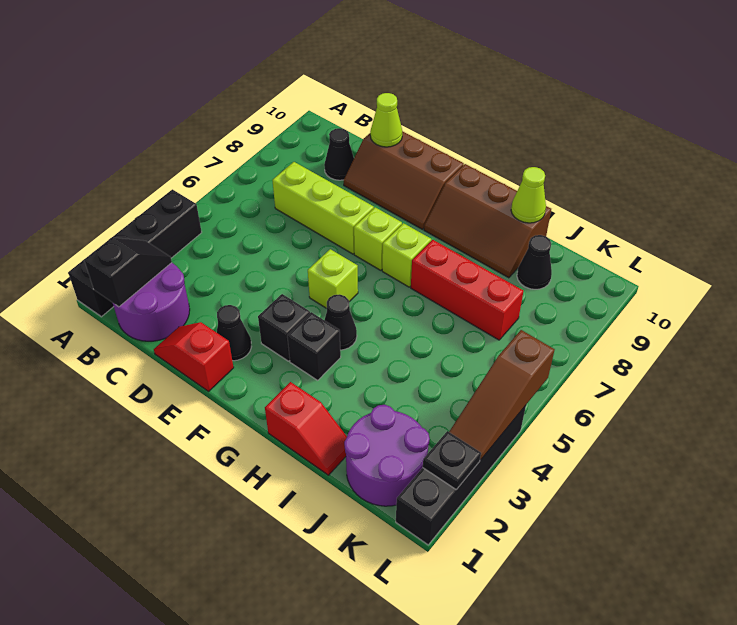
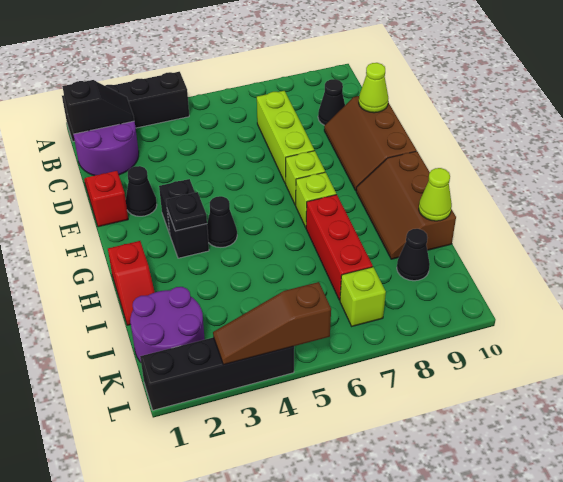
lime brick F5 level 1 -> lime brick K7 level 1
black plate L2 level 2 -> black plate G3 level 2

